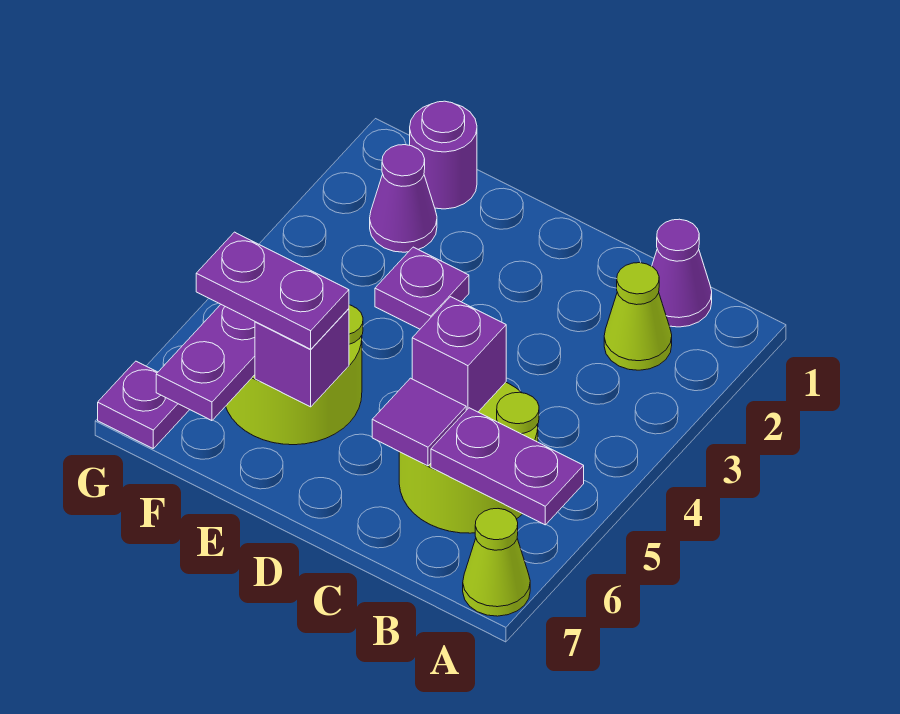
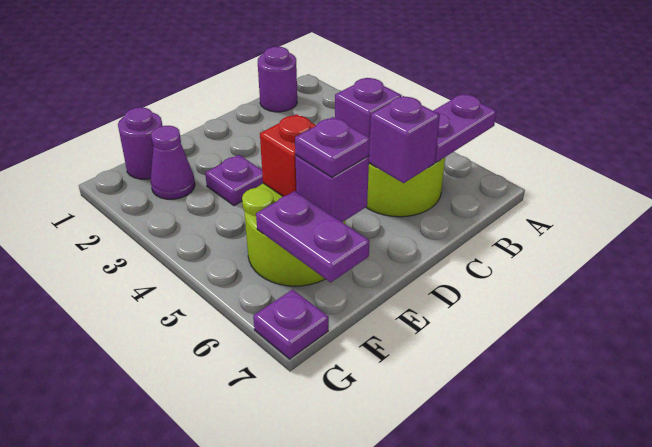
lime cone A7 level 1 -> none
purple cone B1 level 1 -> purple round brick B1 level 1
lime cone B2 level 1 -> none
purple tile C6 level 2 -> purple brick C6 level 2
none -> red brick E5 level 2
purple plate E6:F6 level 3 -> purple plate E6 level 3

